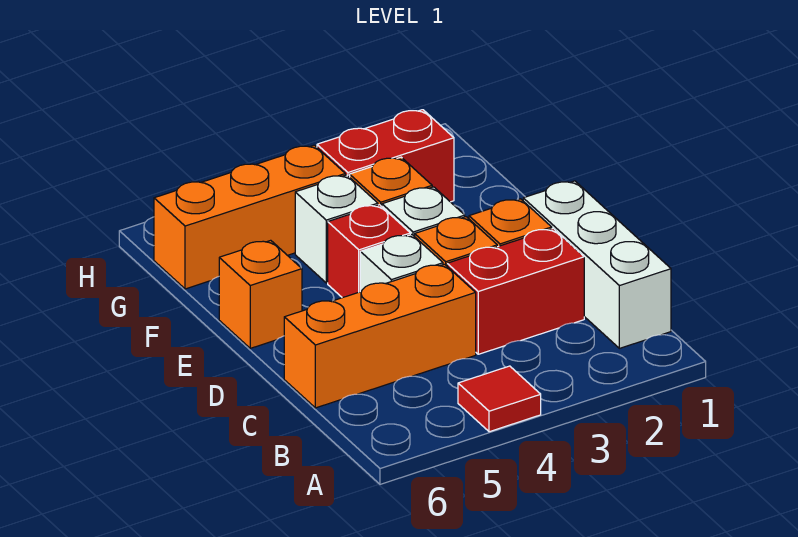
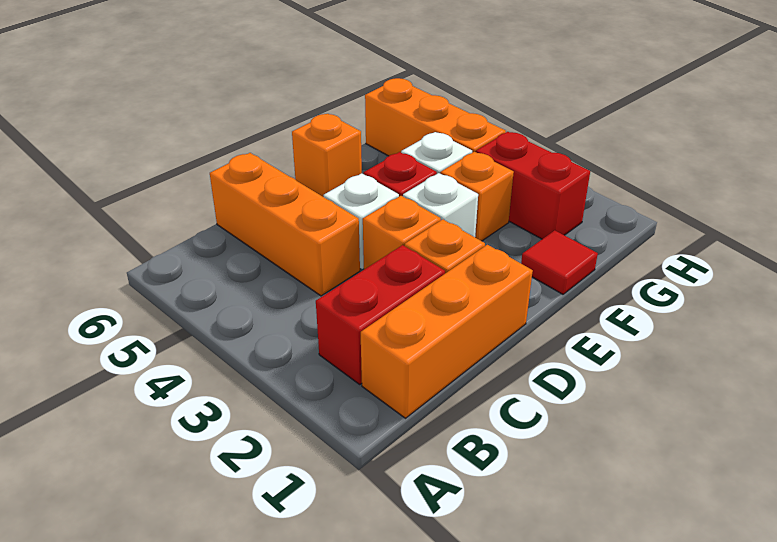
red tile A4 level 1 -> red tile F1 level 1
white brick B1:D1 level 1 -> orange brick B1:D1 level 1
red brick C2:C3 level 1 -> red brick B2:C2 level 1

